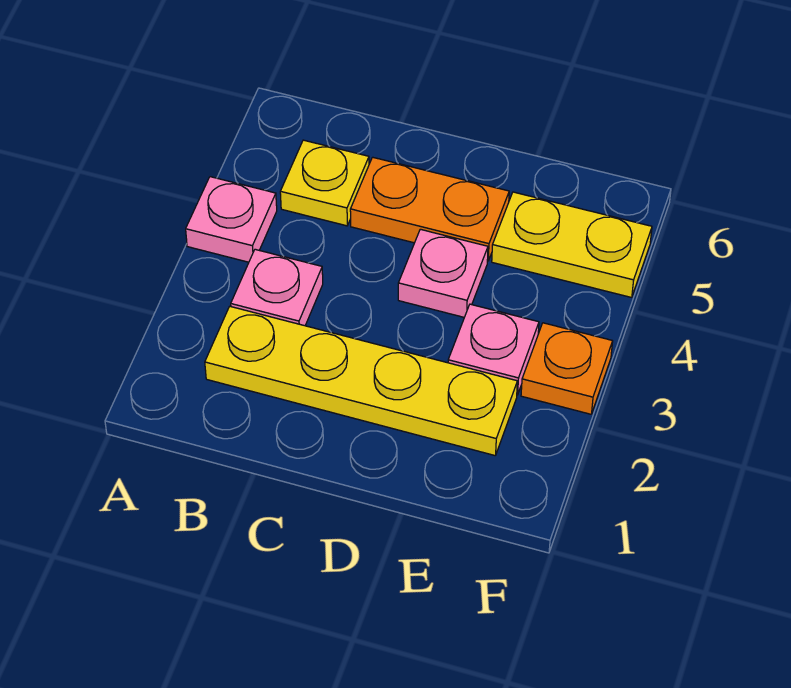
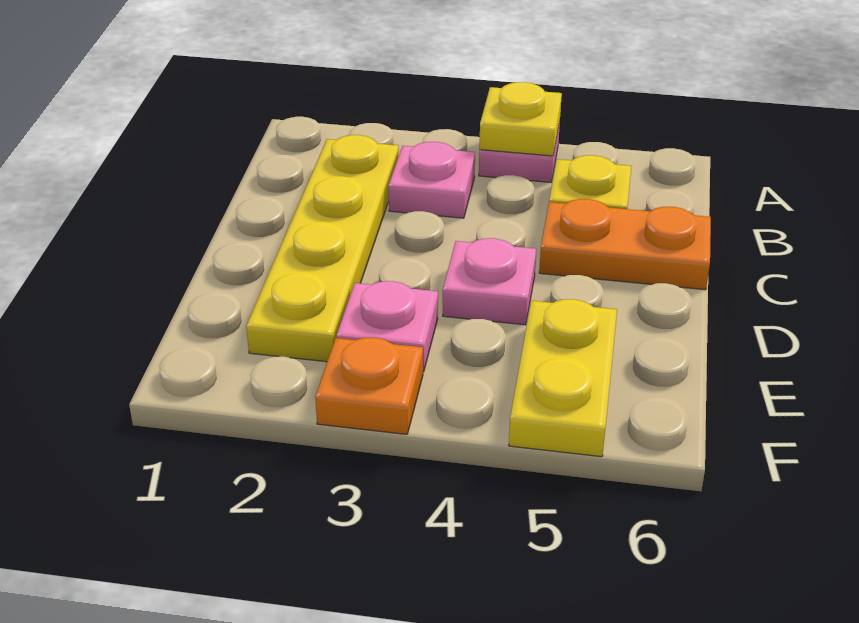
none -> yellow plate A4 level 2
orange plate C5:D5 level 1 -> orange plate C5:C6 level 1

